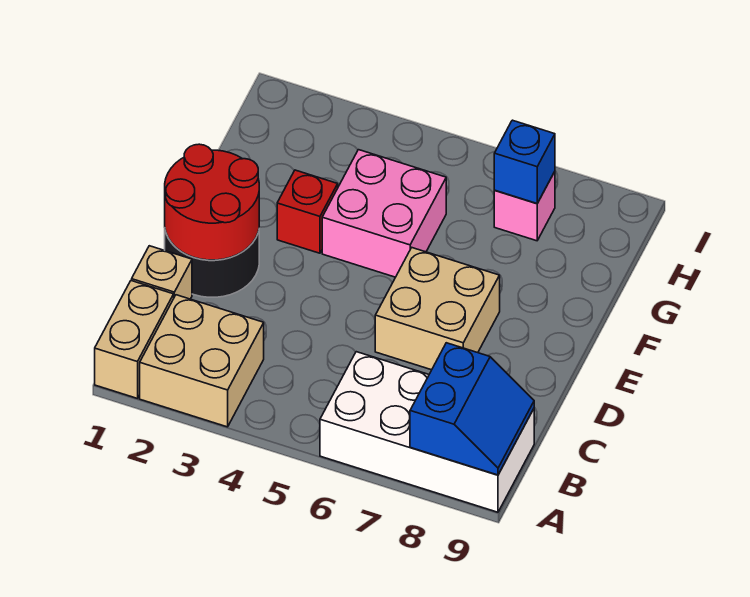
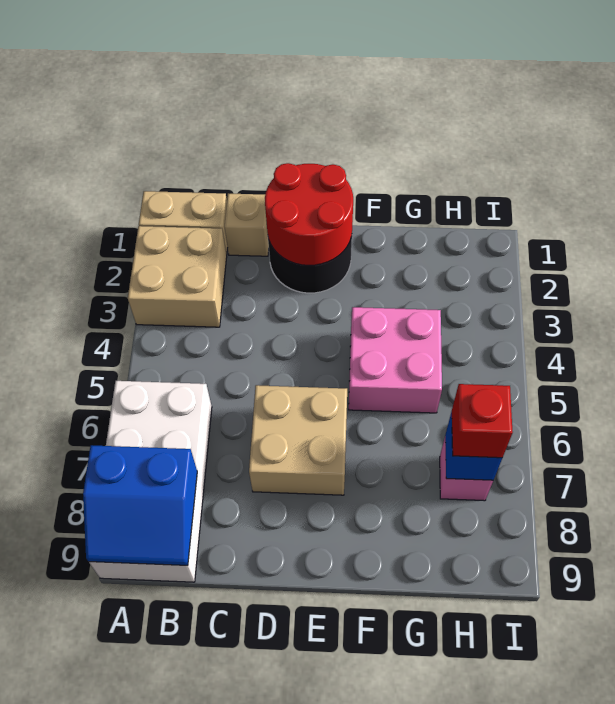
red brick F3 level 1 -> red brick H7 level 3

